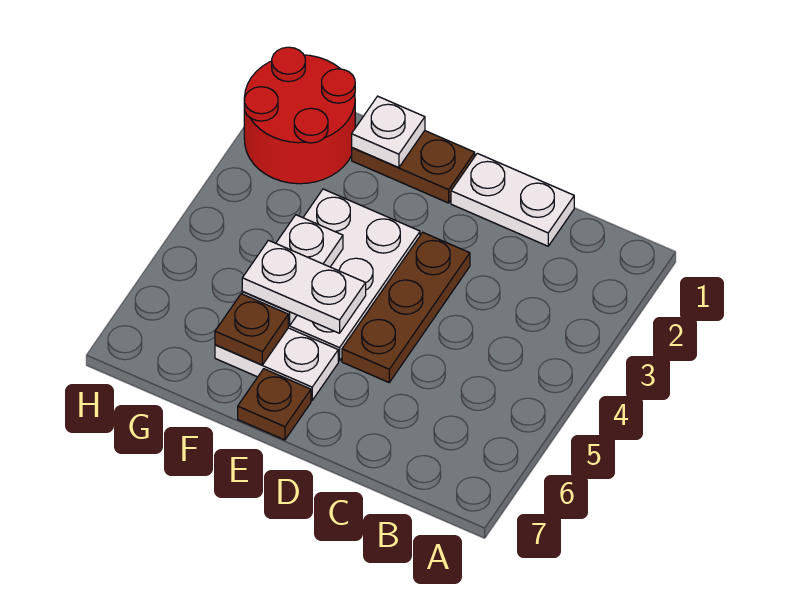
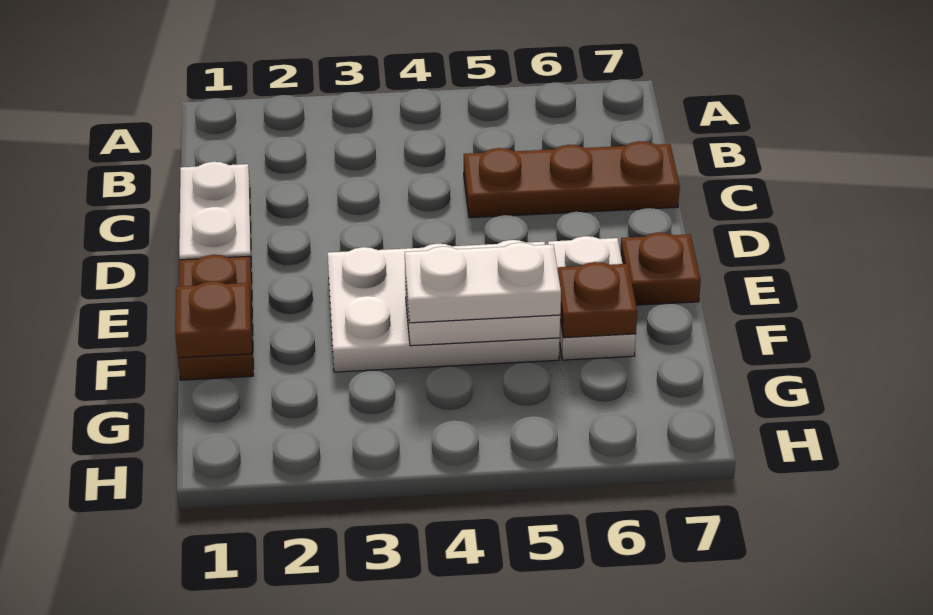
brown plate D3:D5 level 1 -> brown plate C5:C7 level 1
white plate E5:F5 level 3 -> white plate F4:F5 level 3
white plate F1 level 2 -> brown plate F1 level 2
red round brick G1:H2 level 1 -> none

